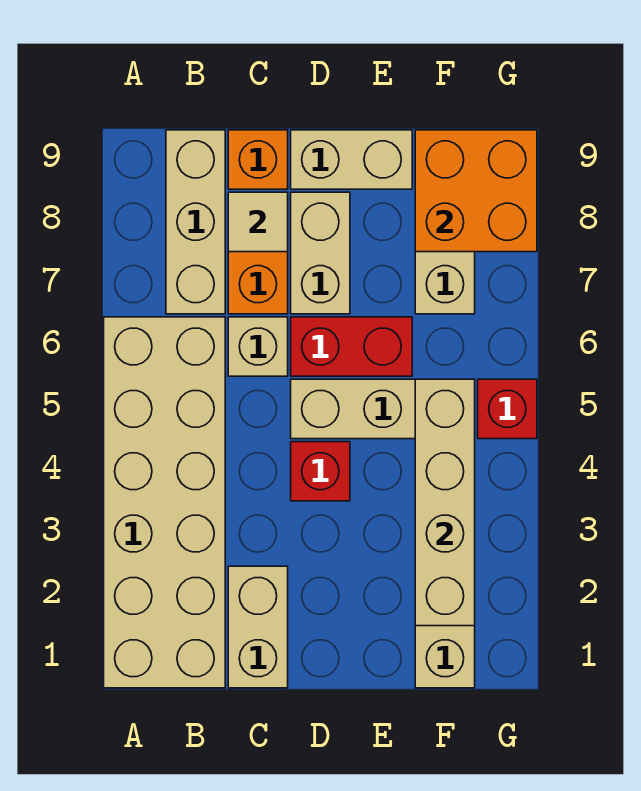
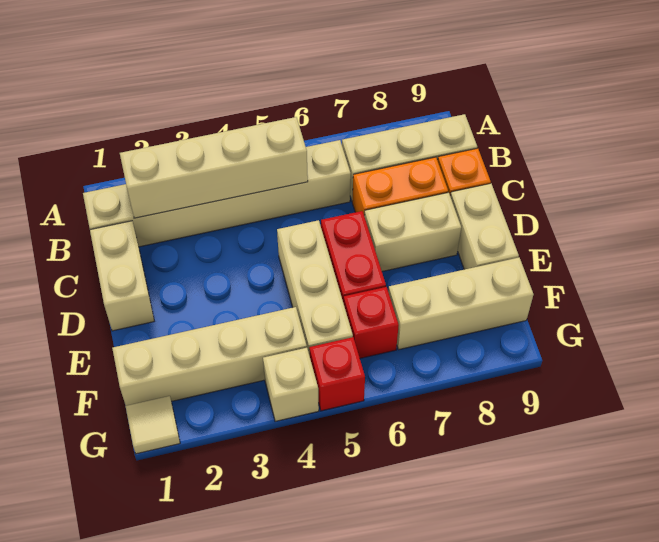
tan brick A1:B6 level 1 -> tan brick B1:B6 level 1
tan brick C1:C2 level 1 -> tan brick C1:D1 level 1
tan brick C6 level 1 -> tan brick G4 level 1
tan tile C8 level 2 -> tan tile G1 level 1
red brick D4 level 1 -> red brick F6 level 1
tan brick F2:F5 level 2 -> tan brick B2:B5 level 2
orange brick F8:G9 level 2 -> none

